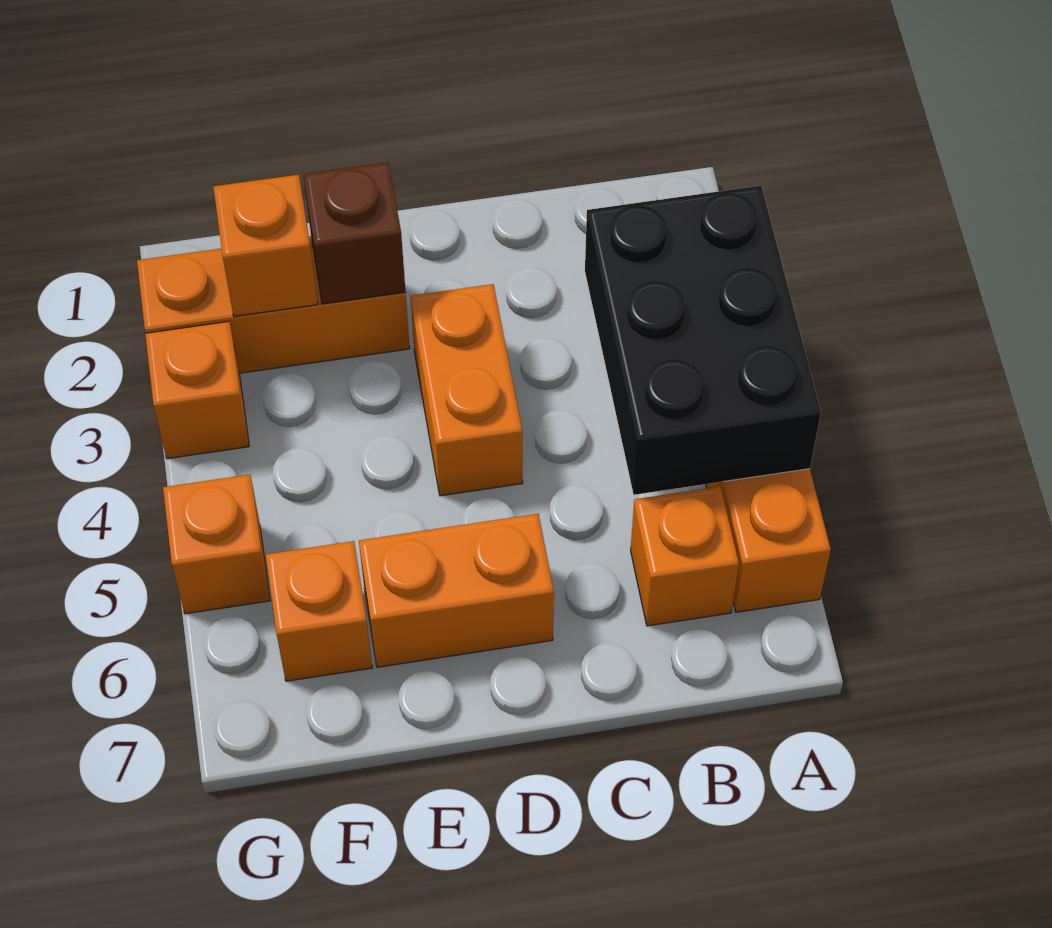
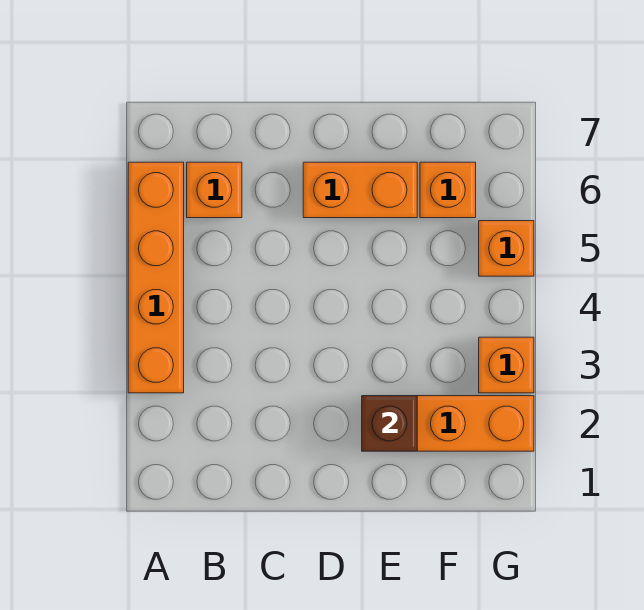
black brick A3:B5 level 2 -> none
orange brick D3:D4 level 1 -> none
orange brick F2 level 2 -> none

